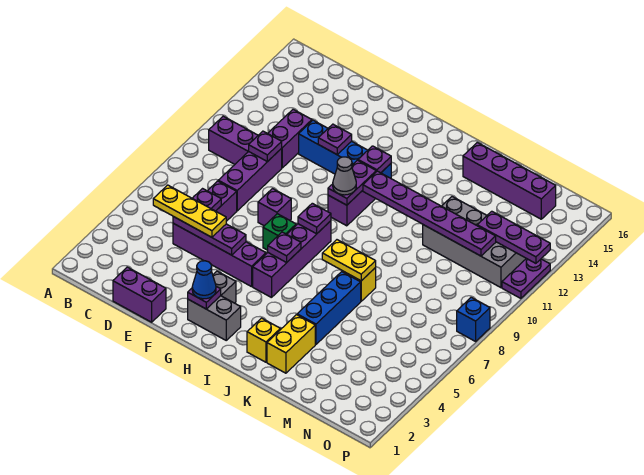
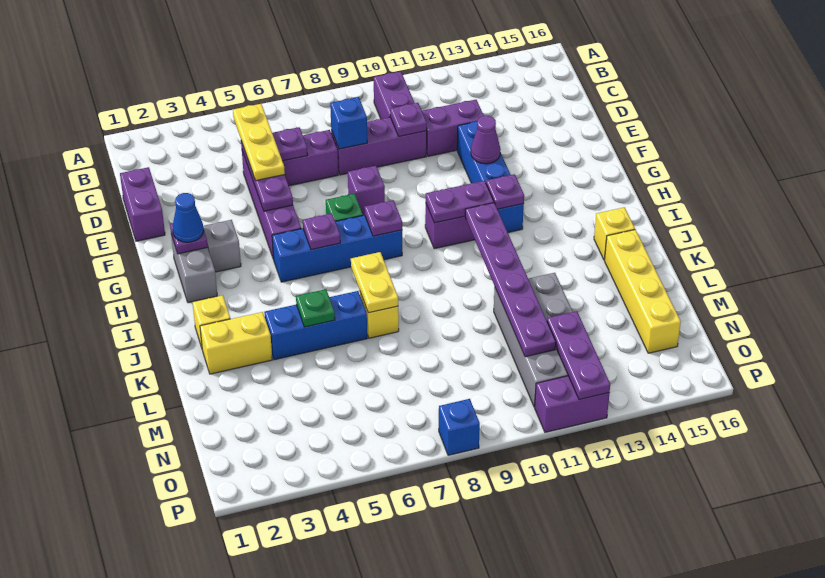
none -> blue brick D8 level 2
purple plate F12 level 2 -> purple cone F12 level 2
purple brick H5:H8 level 1 -> blue brick H5:H8 level 1
grey cone H10 level 3 -> none
none -> yellow brick J15 level 1
none -> green plate K5 level 2
purple brick K15:N15 level 1 -> yellow brick K15:N15 level 1
purple plate P11:P12 level 1 -> purple brick P11:P12 level 1

